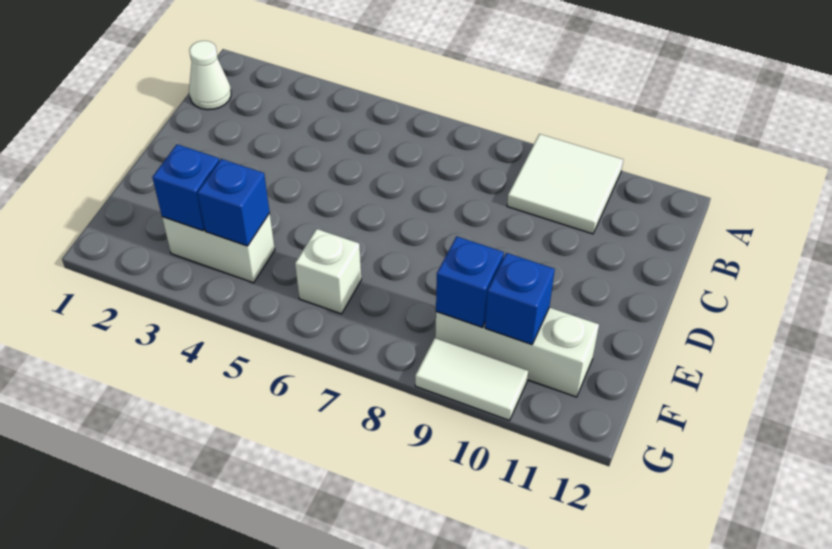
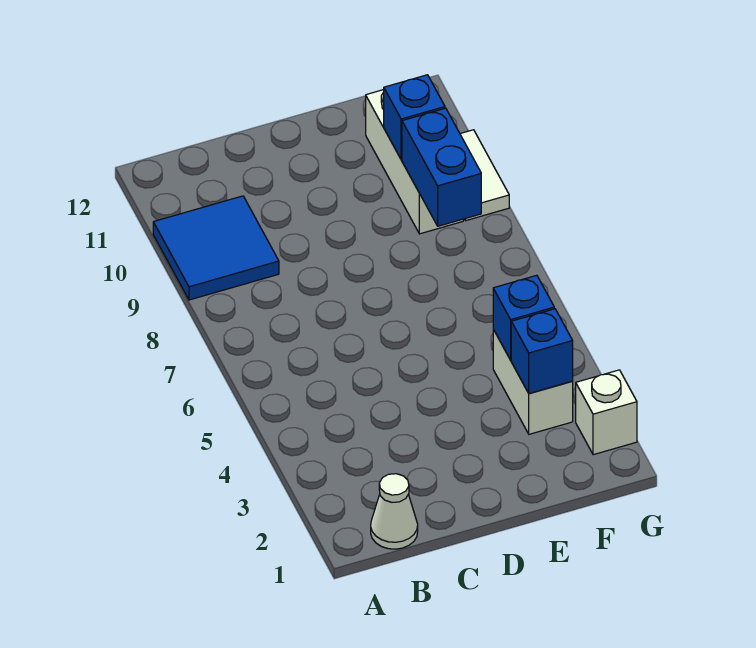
white tile A9:B10 level 1 -> blue tile A9:B10 level 1
white brick F6 level 1 -> white brick G2 level 1
blue brick F9 level 2 -> blue brick F8:F9 level 2

